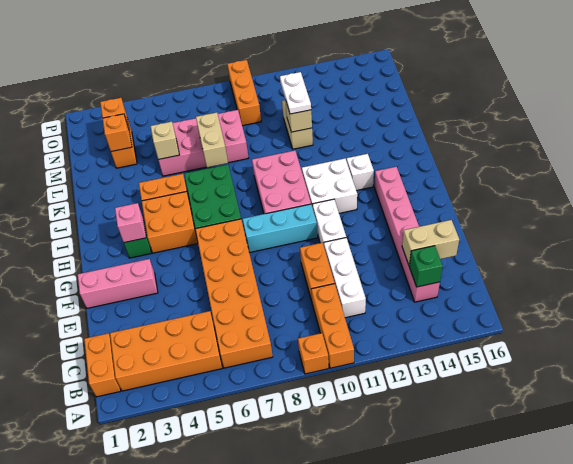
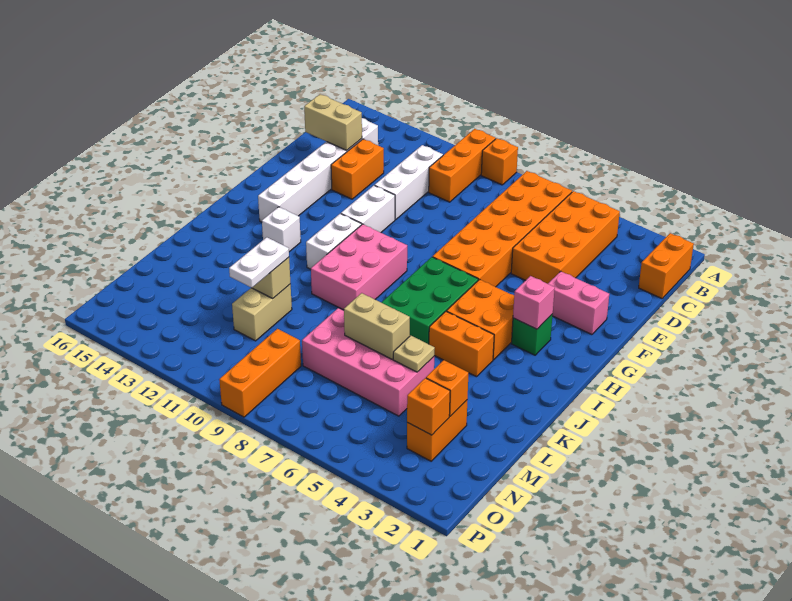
orange brick B2:C5 level 1 -> orange brick B4:E5 level 1
pink brick C14:H14 level 1 -> white brick C14:H14 level 1
green brick C14 level 2 -> none
orange brick D10:E10 level 1 -> orange brick D13:E13 level 1
pink brick F1:F3 level 1 -> pink brick F2:F3 level 1
cyan brick G8:G10 level 1 -> none
white brick H11:I12 level 1 -> white brick H11:I11 level 1
tan brick K7:L7 level 2 -> tan brick L6:L7 level 2
tan brick L5 level 2 -> tan plate L5 level 2

